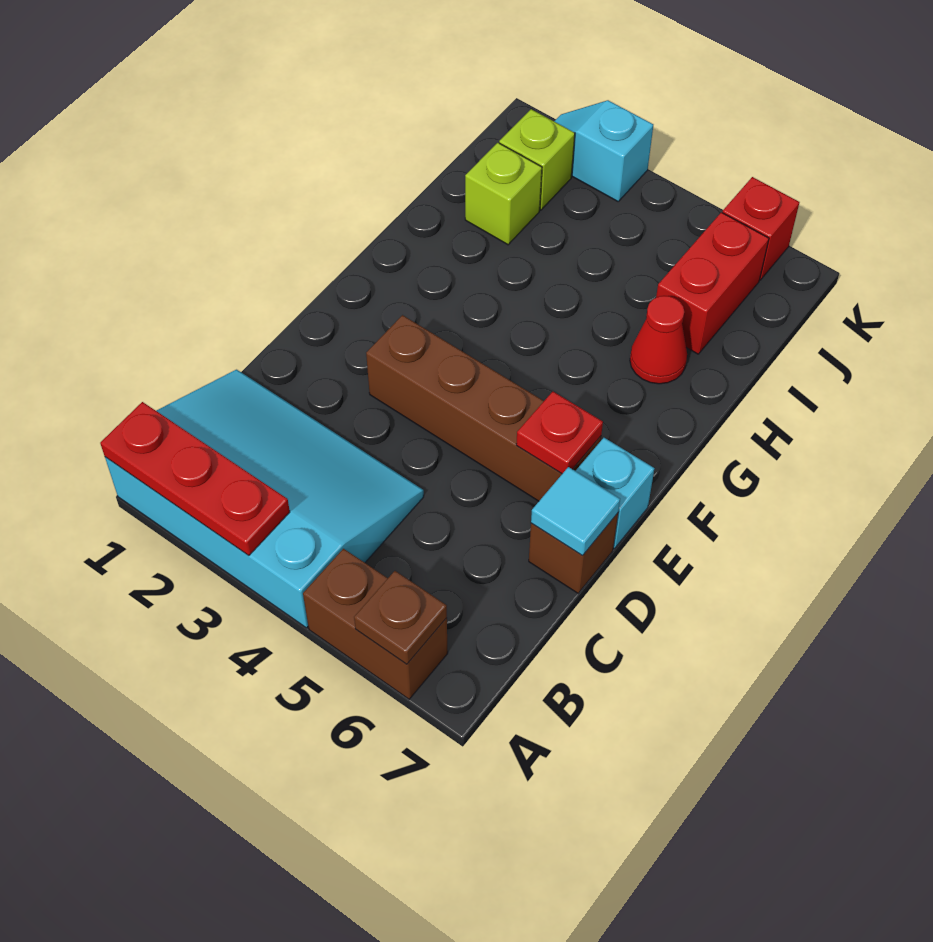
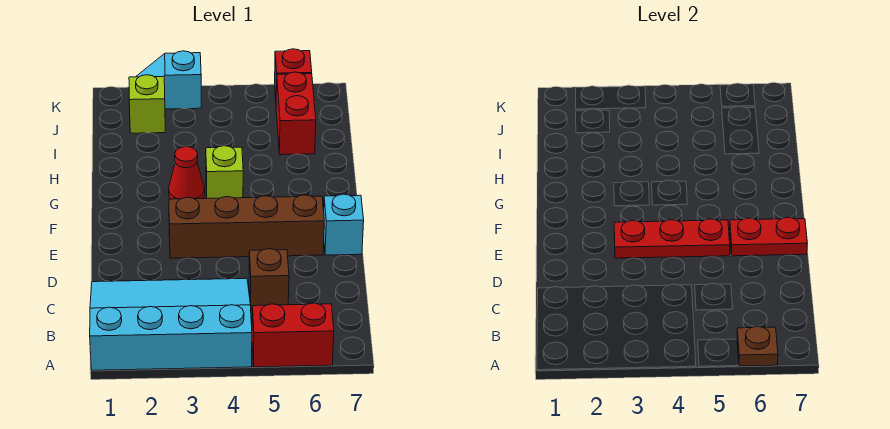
red plate A1:A3 level 2 -> red plate E3:E5 level 2
brown brick A5:A6 level 1 -> red brick A5:A6 level 1
brown brick D7 level 1 -> brown brick C5 level 1
cyan tile D7 level 2 -> none
red plate E6 level 2 -> red plate E6:E7 level 2
red cone H6 level 1 -> red cone G3 level 1
lime brick I2 level 1 -> lime brick G4 level 1

